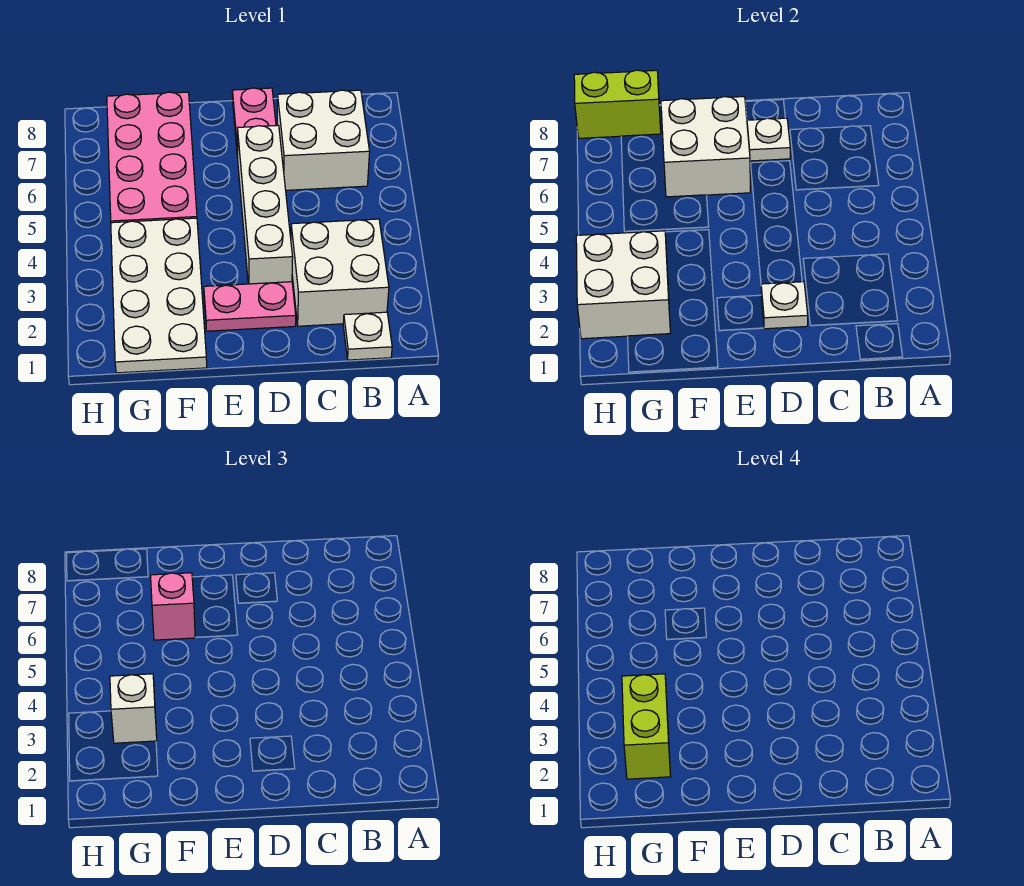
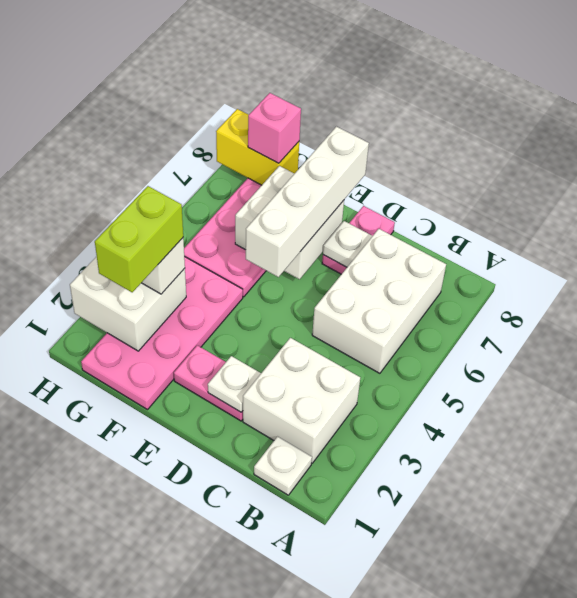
white brick B6:C7 level 1 -> white brick B5:C7 level 1
white brick D3:D6 level 1 -> white brick E5:E8 level 3
white plate F1:G4 level 1 -> pink plate F1:G4 level 1
pink brick F6 level 3 -> pink brick G8 level 3
lime brick G8:H8 level 2 -> yellow brick G8:H8 level 2

